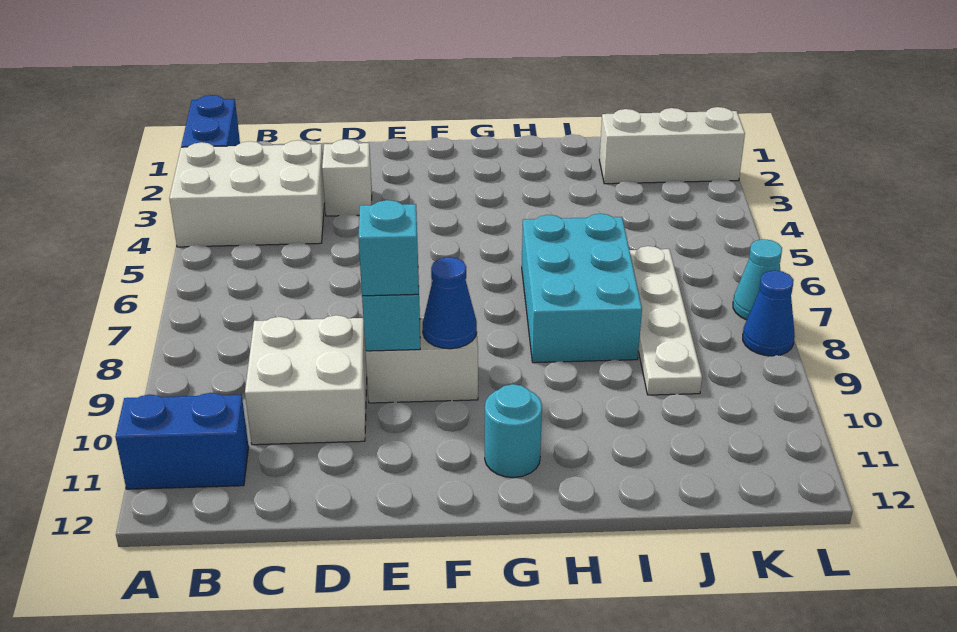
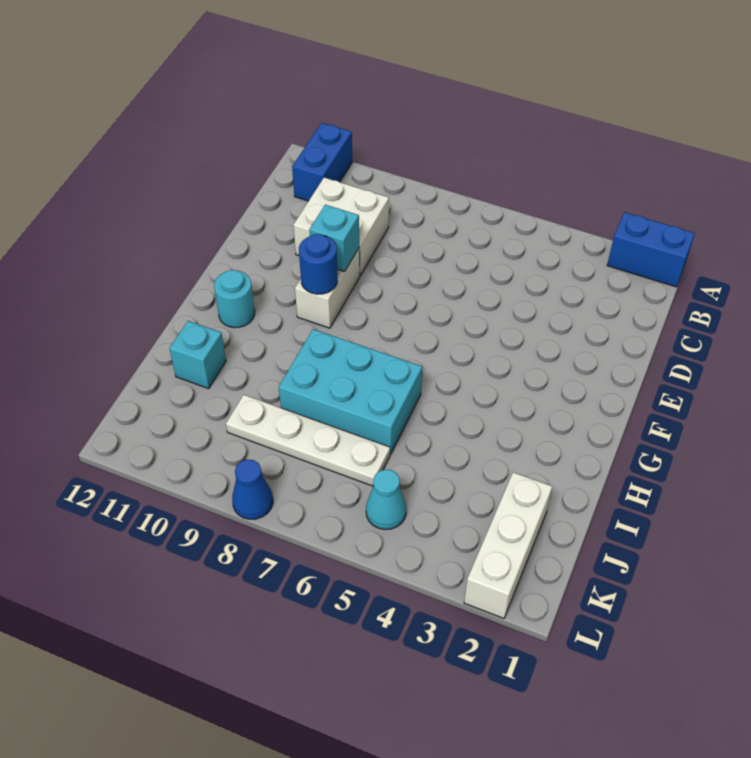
white brick A3:C4 level 1 -> none
white brick D3 level 1 -> none
cyan brick E9 level 3 -> cyan brick I11 level 1
blue cone F9 level 2 -> blue round brick F9 level 2
cyan cone L7 level 1 -> cyan cone K5 level 1

